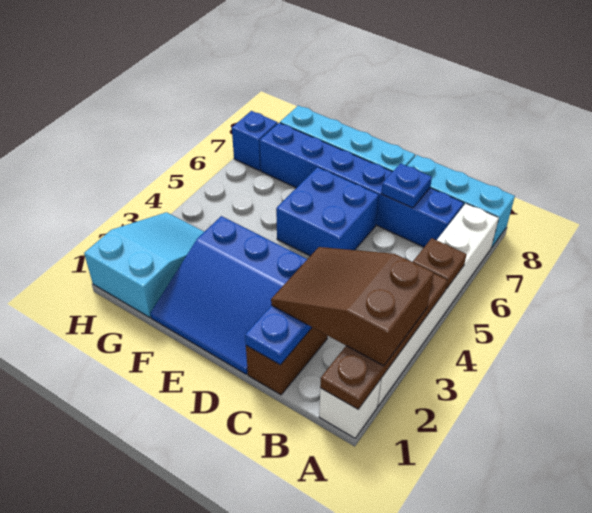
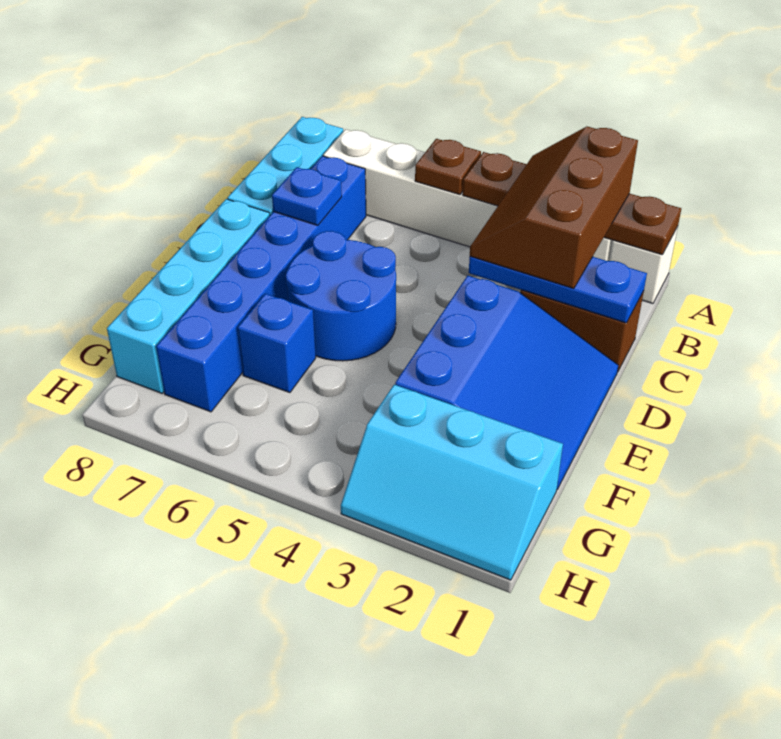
brown slope A2:C3 level 3 top A -> brown slope A2:C3 level 3 top 2
blue brick D5:E6 level 1 -> blue round brick D5:E6 level 1
cyan slope G1:H3 level 1 top 1 -> cyan slope G1:H3 level 1 top G
blue brick H7 level 1 -> blue brick F6 level 1

